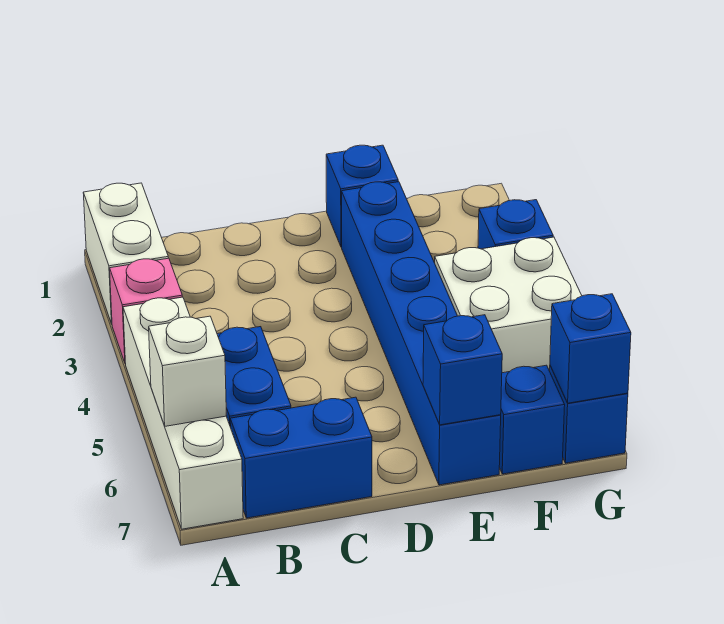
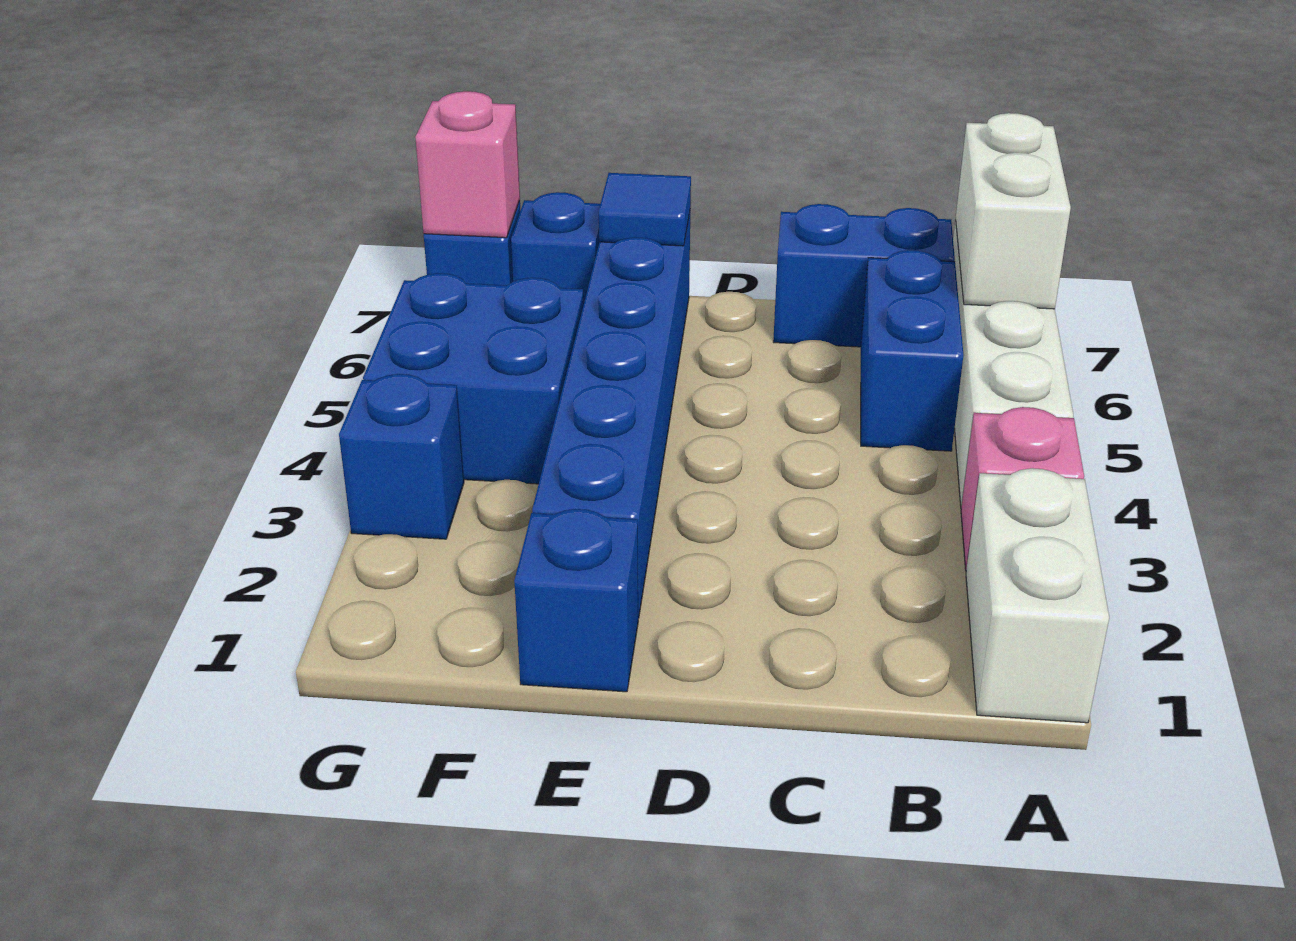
white brick A6 level 2 -> white brick A6:A7 level 2
blue brick E7 level 2 -> blue tile E7 level 2
white brick F4:G5 level 1 -> blue brick F4:G5 level 1
blue brick G7 level 2 -> pink brick G7 level 2

